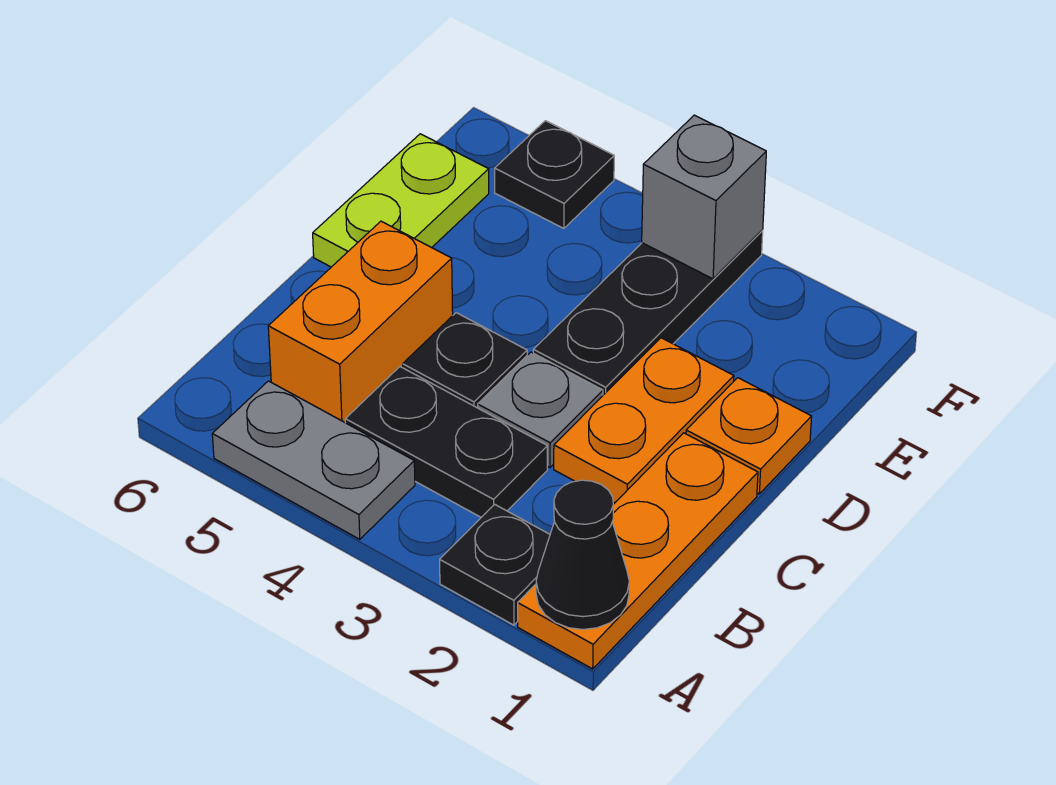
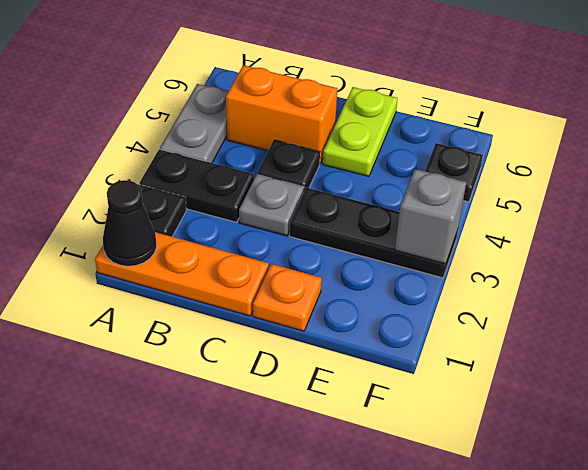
black plate B3:B4 level 1 -> black plate A3:B3 level 1
orange plate C2:D2 level 1 -> none
lime plate D6:E6 level 1 -> lime plate D5:D6 level 1

